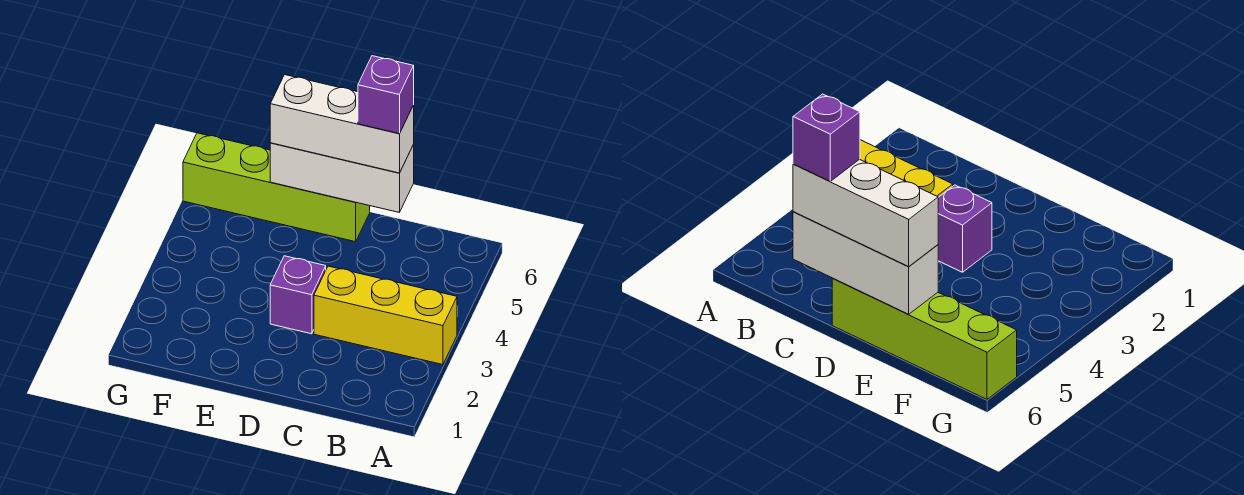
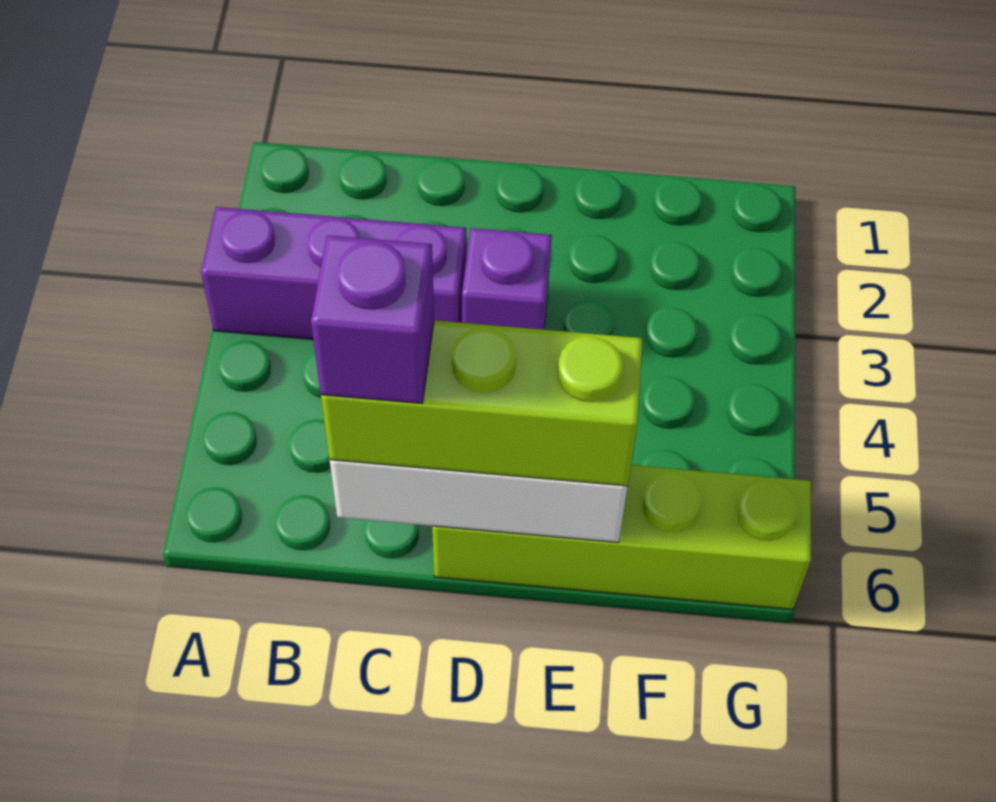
yellow brick A3:C3 level 1 -> purple brick A3:C3 level 1
white brick C6:E6 level 3 -> lime brick C6:E6 level 3

